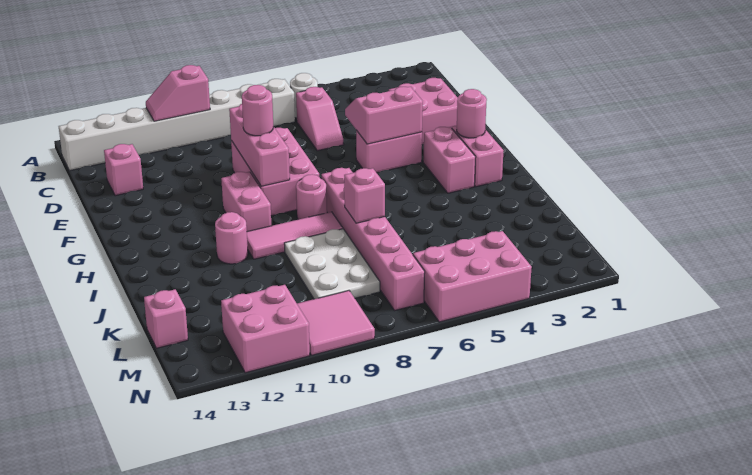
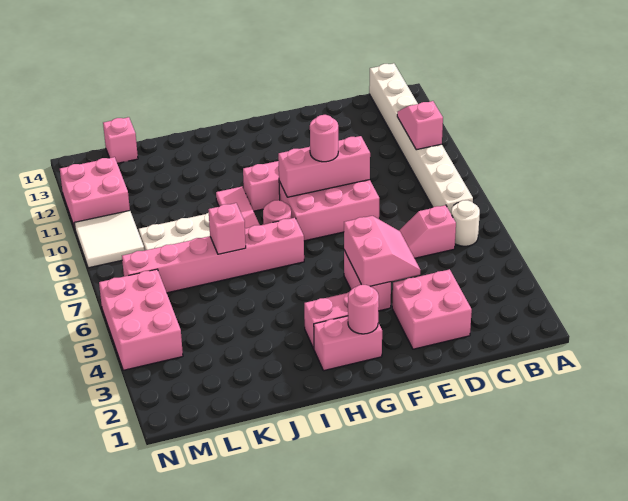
pink brick D13 level 1 -> none
pink round brick I11 level 1 -> none
pink tile M9:N10 level 1 -> white tile M9:N10 level 1

